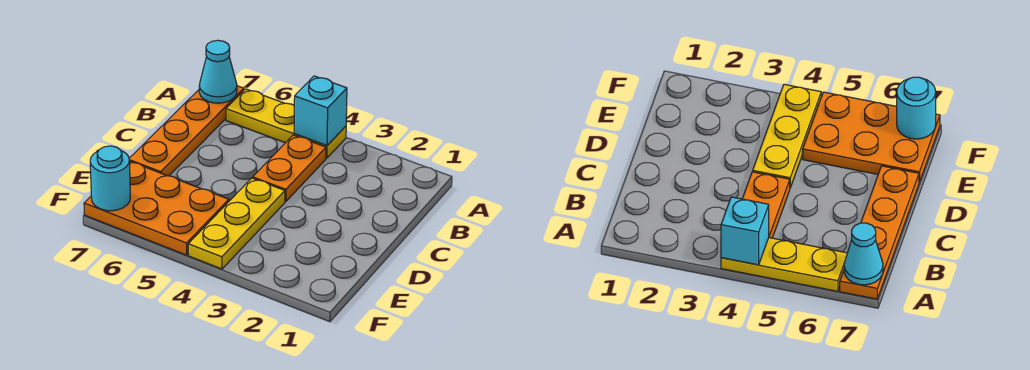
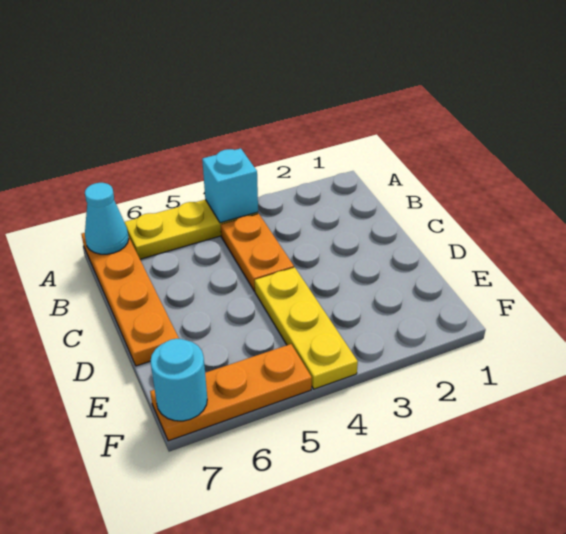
orange plate E5:F7 level 1 -> orange plate F5:F7 level 1

